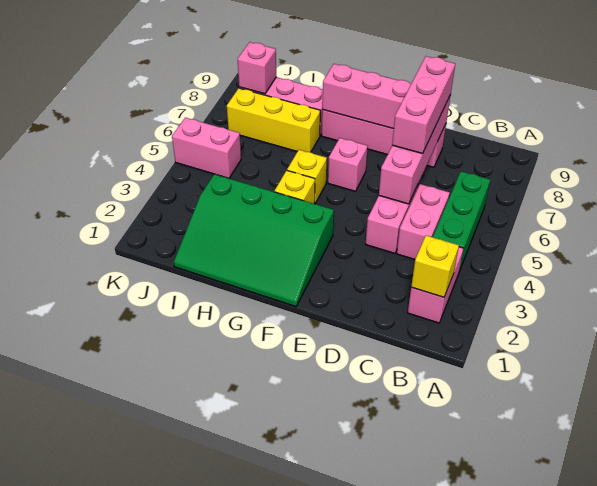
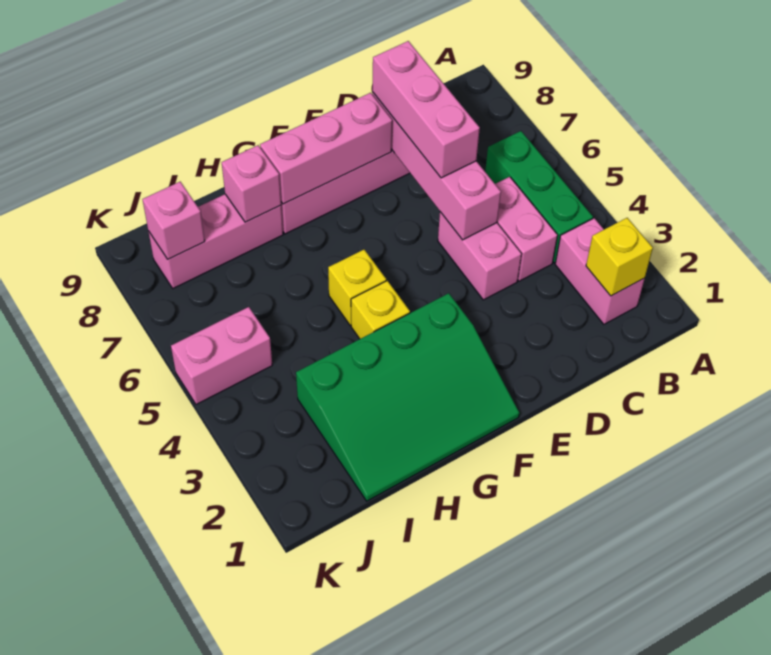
pink brick F6 level 1 -> pink brick H8 level 2
yellow brick H7:J7 level 1 -> none

